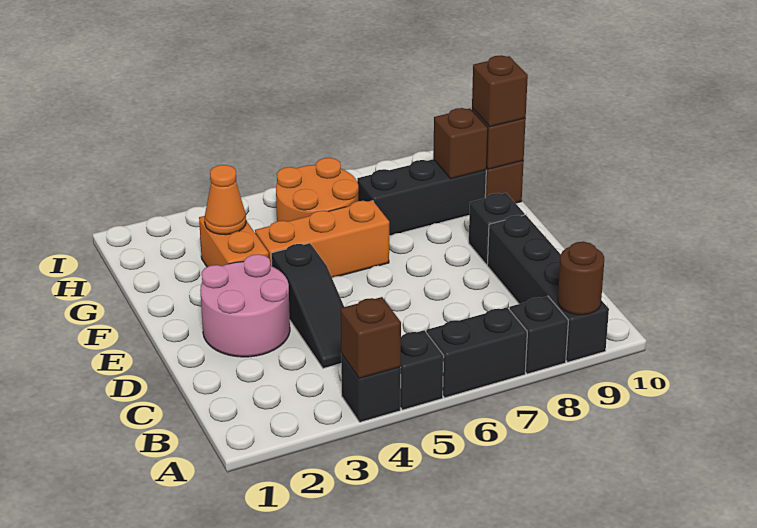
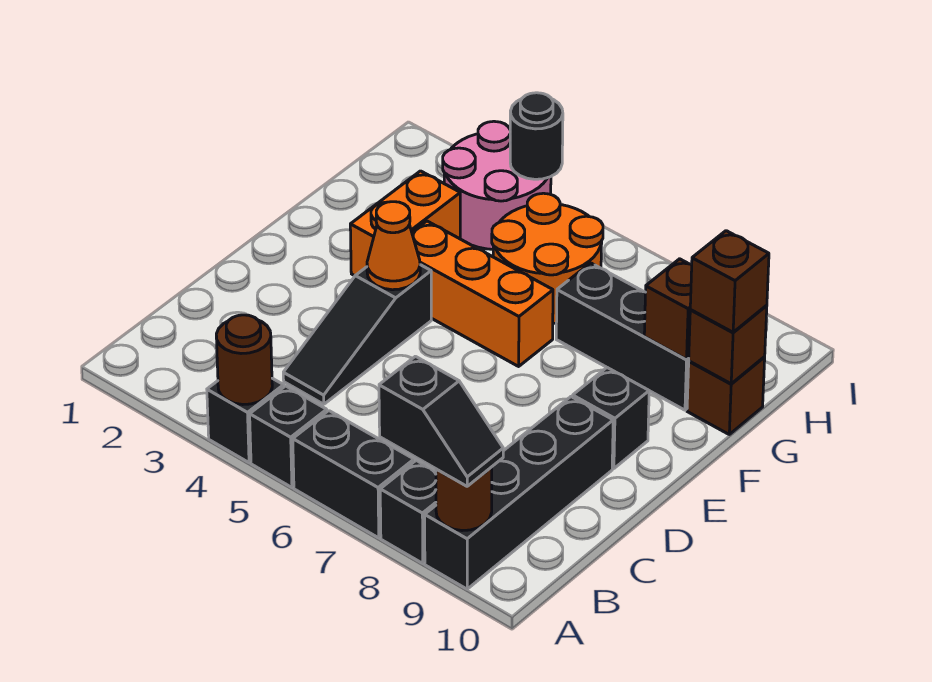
brown brick A4 level 2 -> brown round brick A4 level 2
none -> black slope A8:A9 level 3 top 8
pink round brick D2:E3 level 1 -> pink round brick H3:I4 level 1
orange cone G3 level 2 -> orange cone E4 level 2
none -> black round brick I4 level 2

